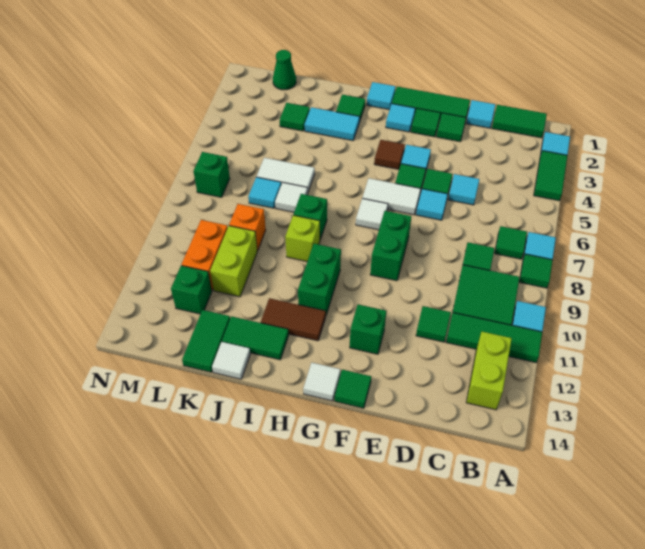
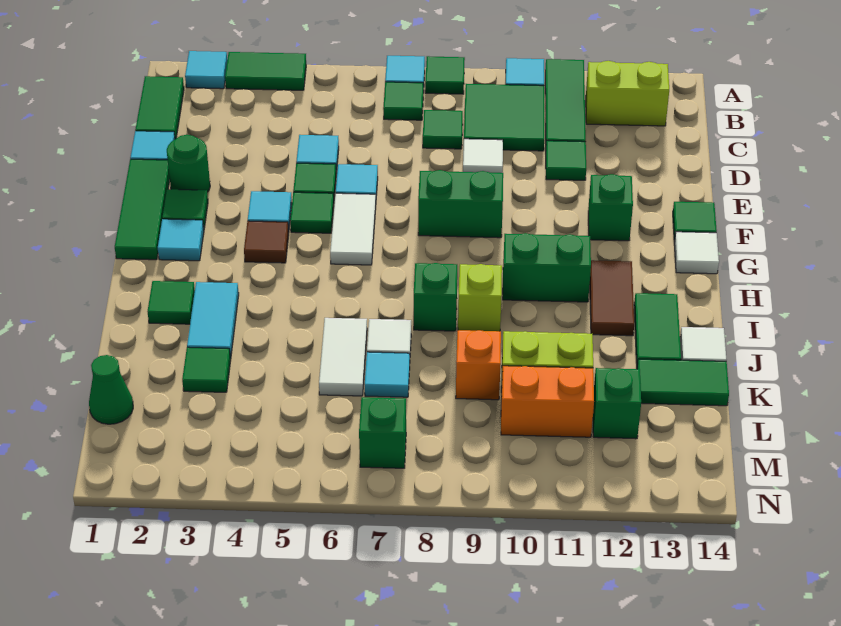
green tile E2 level 1 -> green round brick E2 level 1
white tile G7 level 1 -> white tile D9 level 1
cyan tile H1 level 1 -> none

